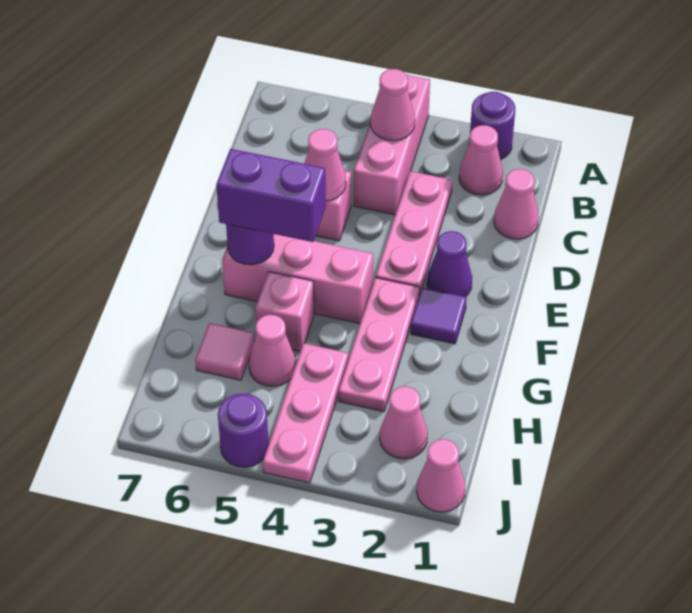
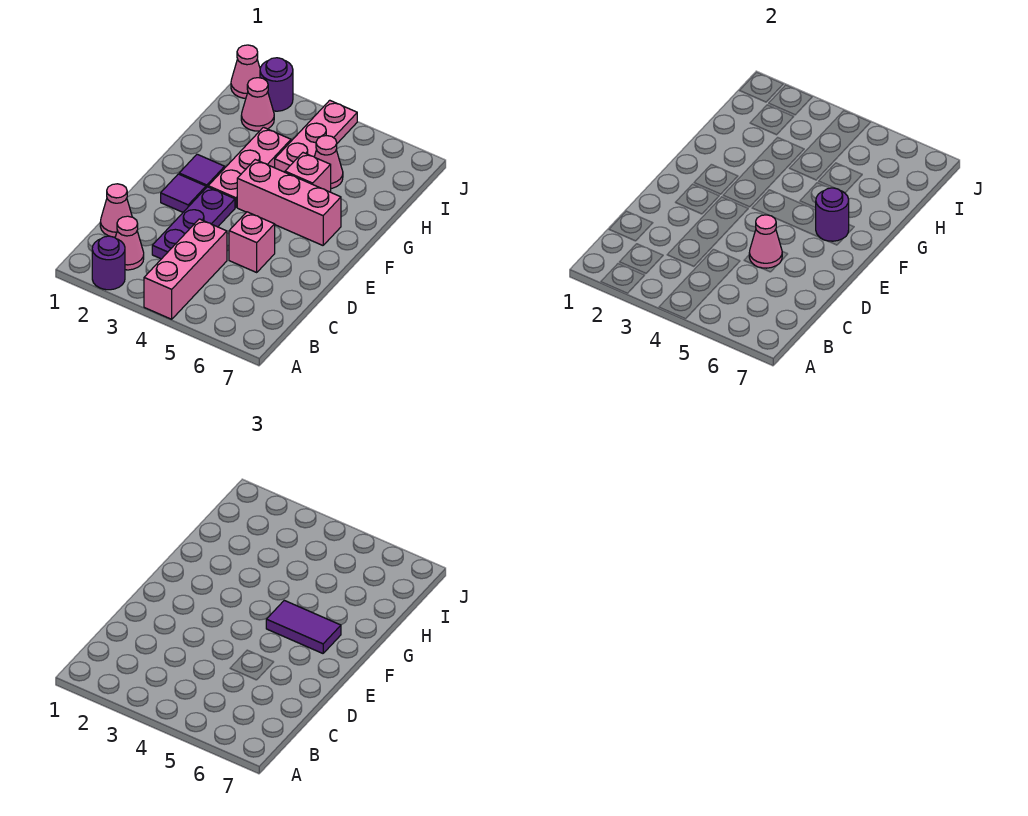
pink cone B4 level 2 -> none
pink plate C3:E3 level 1 -> purple plate C3:E3 level 1
purple cone E2 level 1 -> purple tile E2 level 1
purple brick F5:F6 level 3 -> purple tile F5:F6 level 3
pink tile H6 level 1 -> none
purple round brick J5 level 1 -> purple round brick J2 level 1

